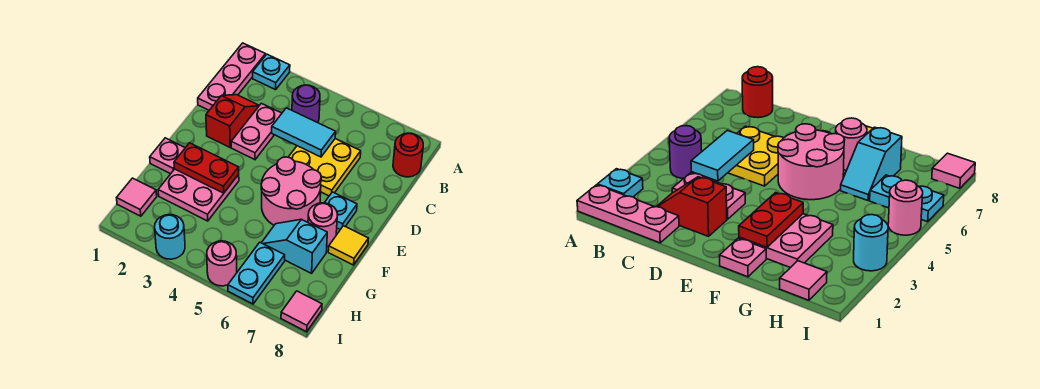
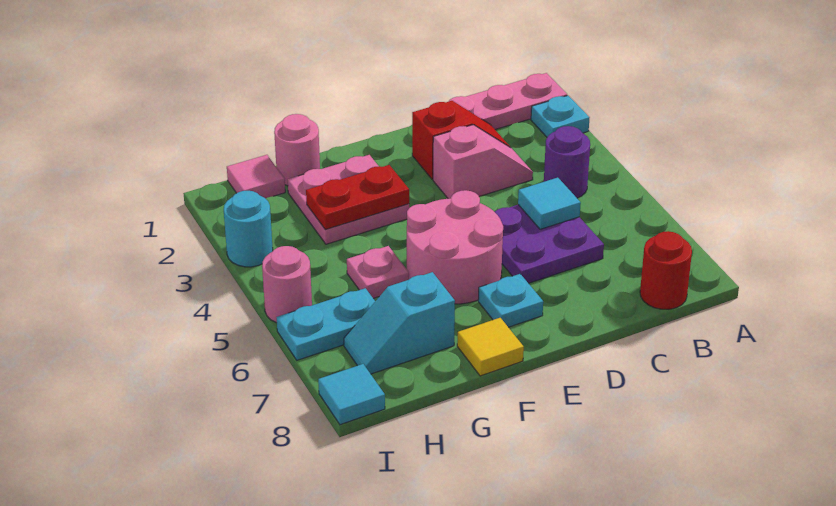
pink plate C3:D3 level 1 -> pink slope C3:D3 level 1 top D
cyan tile C4:C5 level 2 -> cyan tile C5 level 2
yellow plate C5:D6 level 1 -> purple plate C5:D6 level 1
pink plate F1 level 1 -> pink plate G5 level 1
red plate F2:F3 level 2 -> red plate F3:G3 level 2
pink round brick F7 level 1 -> pink round brick G1 level 1
cyan slope G6:G7 level 1 top 7 -> cyan slope G7:H7 level 1 top G
pink tile I8 level 1 -> cyan tile I8 level 1

